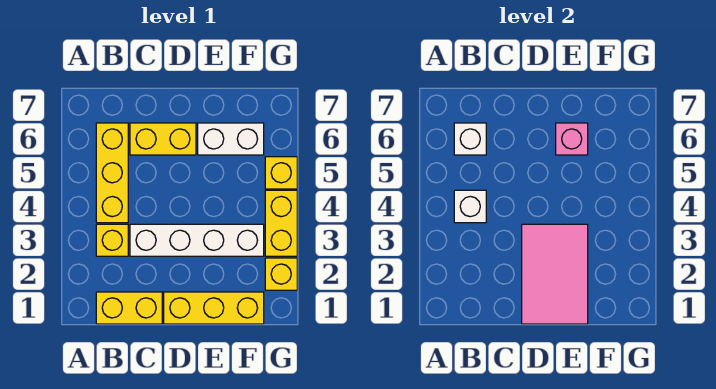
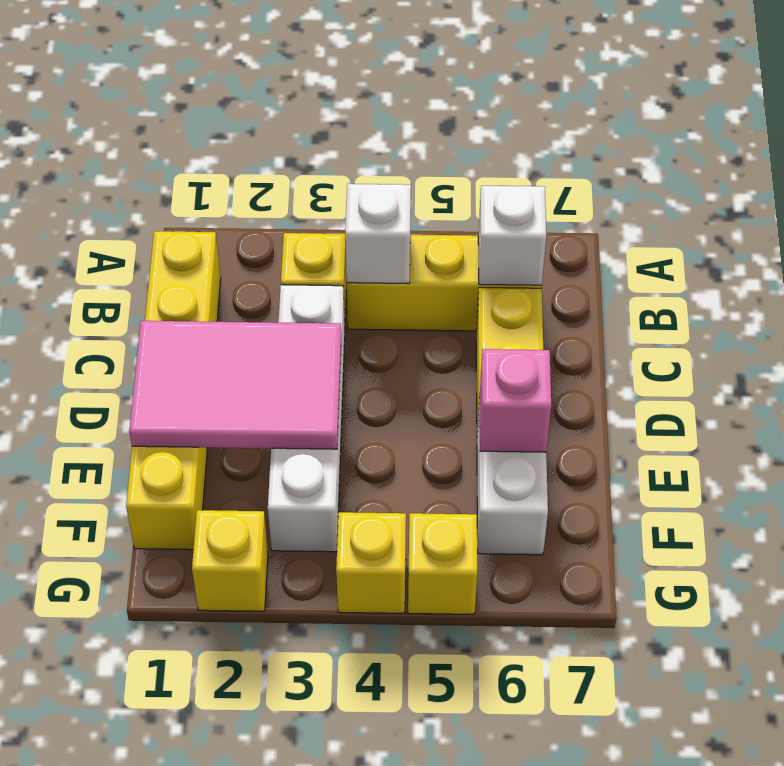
yellow brick G3:G4 level 1 -> yellow brick G4 level 1

